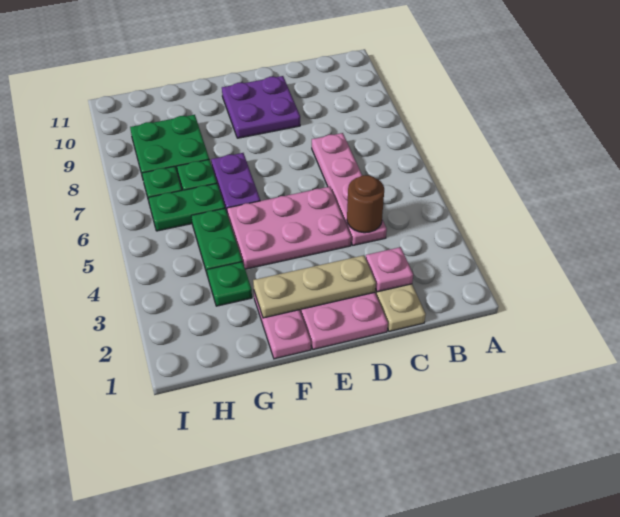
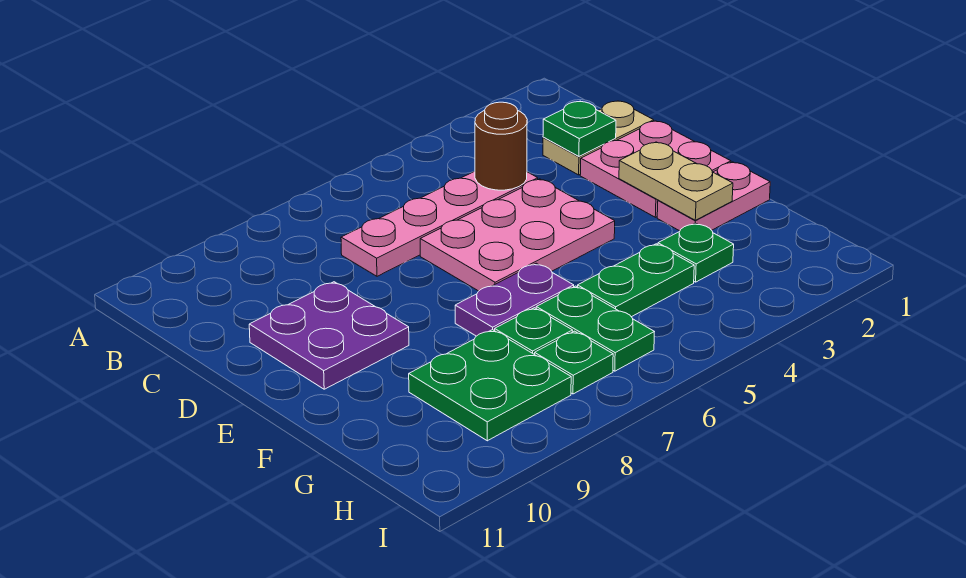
pink plate C2 level 2 -> green plate C2 level 2
tan plate D2:F2 level 2 -> tan plate E2:F2 level 2
pink plate D4:F5 level 1 -> pink plate D4:E6 level 1

